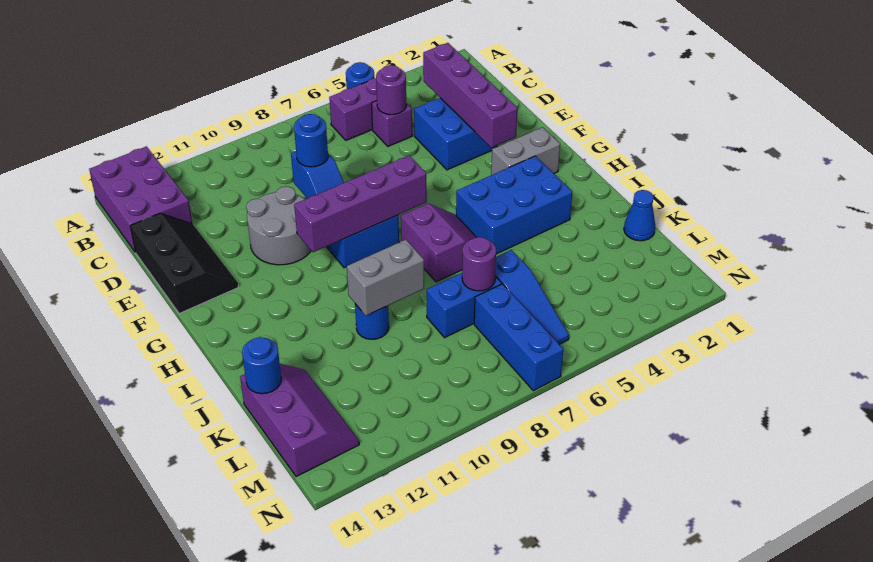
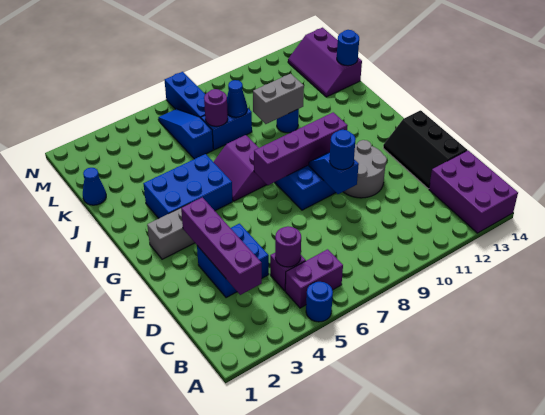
none -> blue cone K8 level 2

